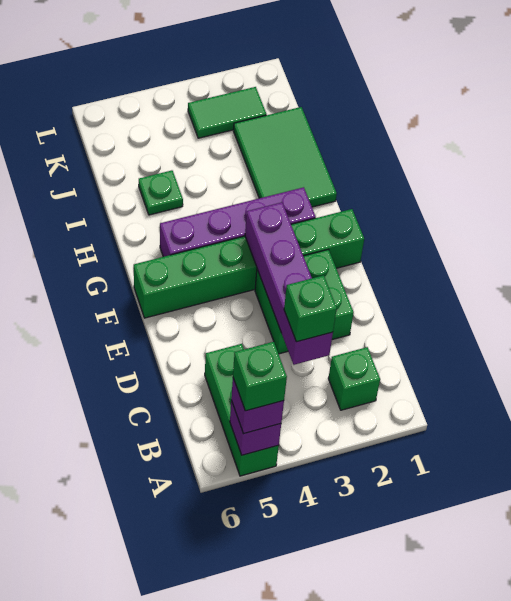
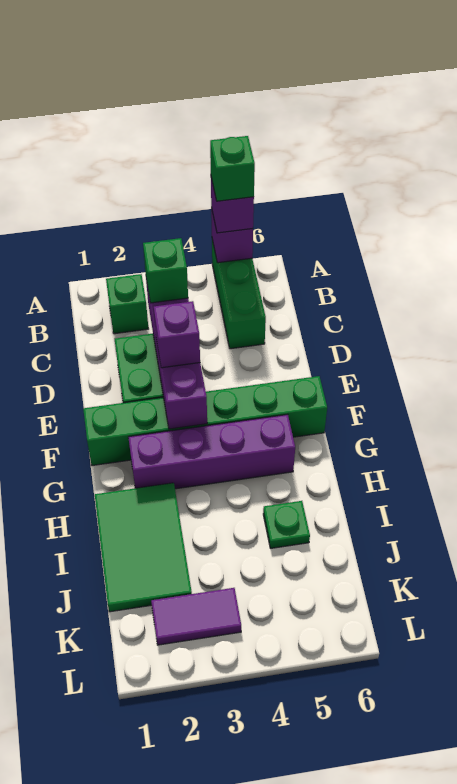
none -> purple brick E3 level 3
green tile K2:K3 level 1 -> purple tile K2:K3 level 1

